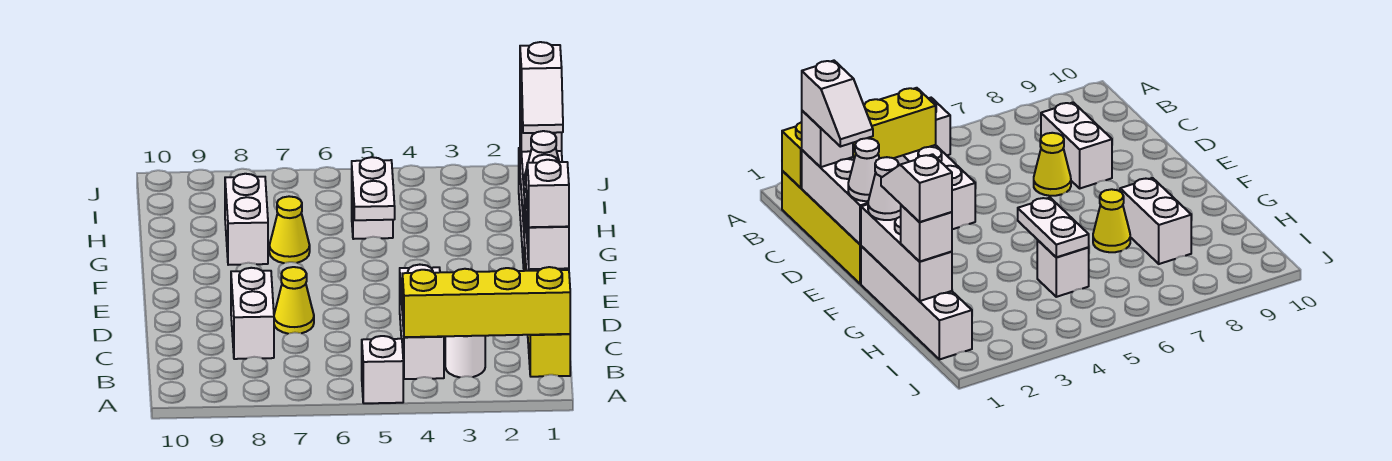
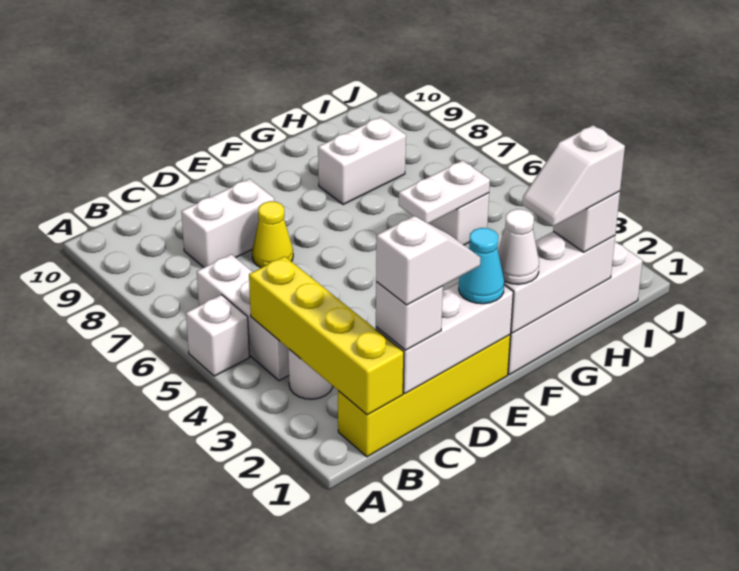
white brick B4:D4 level 1 -> white brick B4:B6 level 1
white cone E1 level 3 -> cyan cone E1 level 3
yellow cone G7 level 1 -> none

